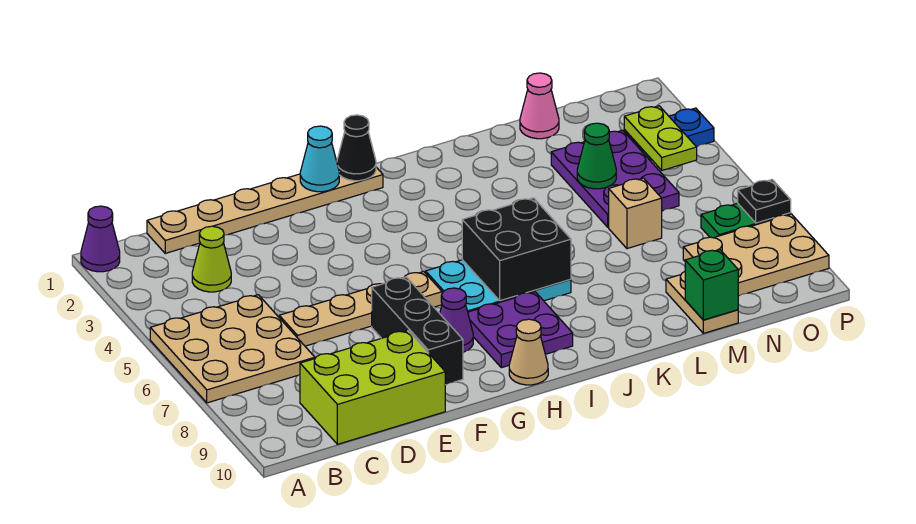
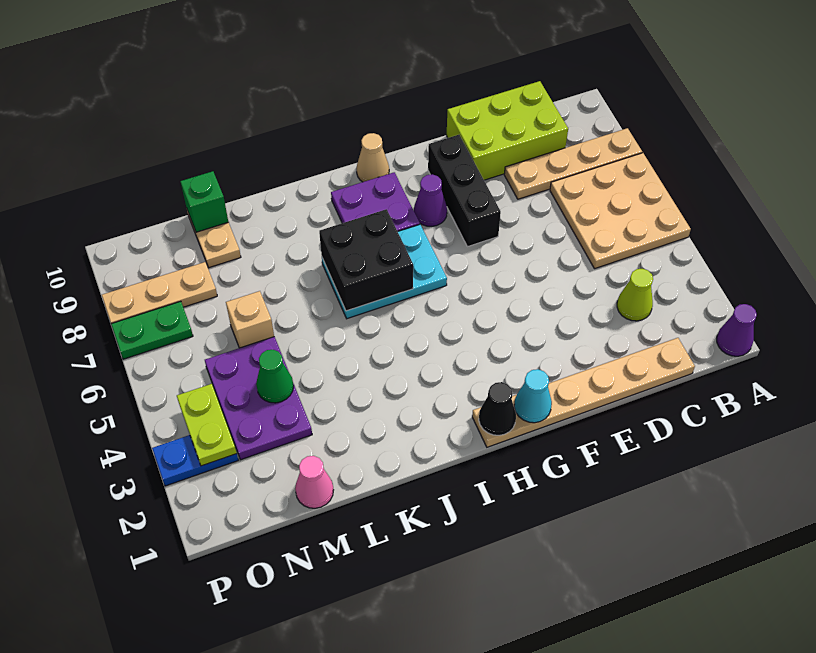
tan plate D6:G6 level 1 -> tan plate A8:D8 level 1
tan plate N8:P9 level 1 -> tan plate N8:P8 level 1
black plate P7 level 2 -> none

